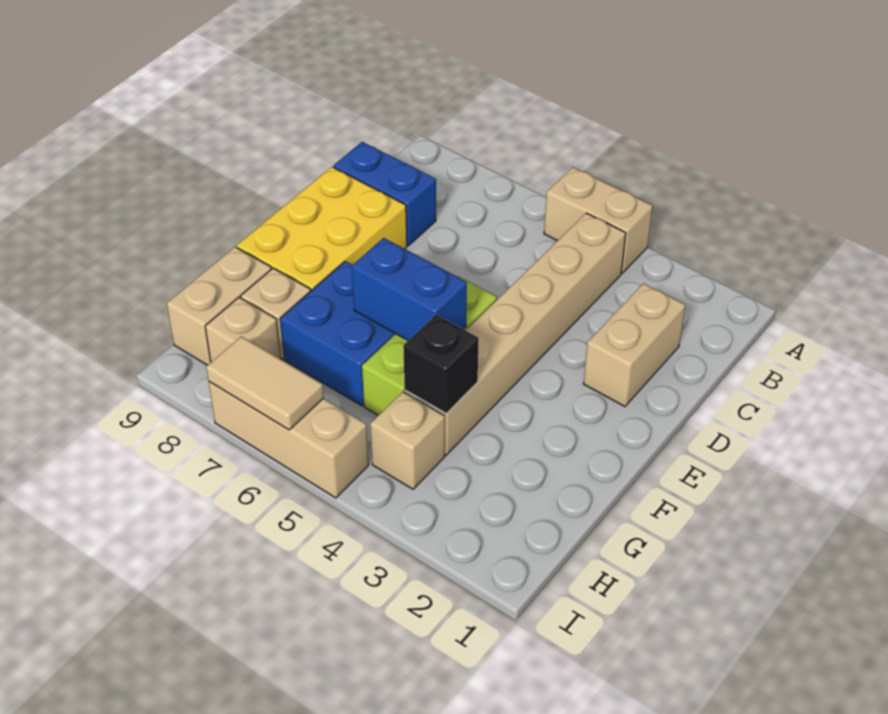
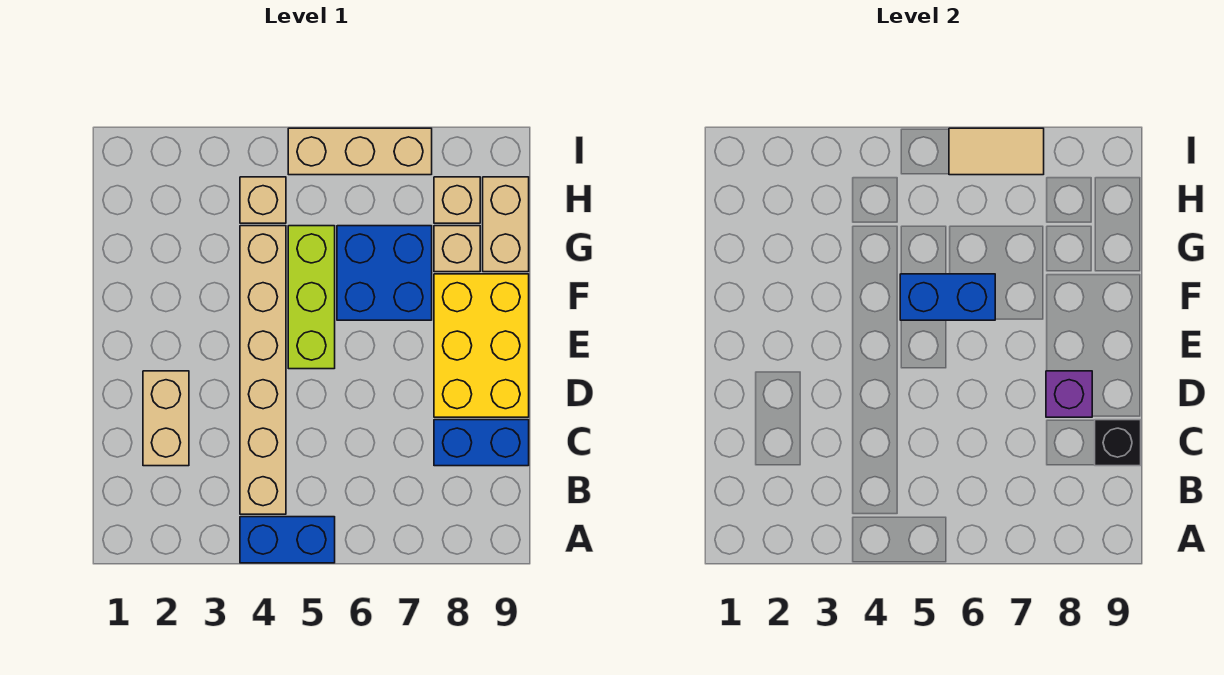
tan brick A4:A5 level 1 -> blue brick A4:A5 level 1
none -> purple brick D8 level 2
black brick G4 level 2 -> black brick C9 level 2

